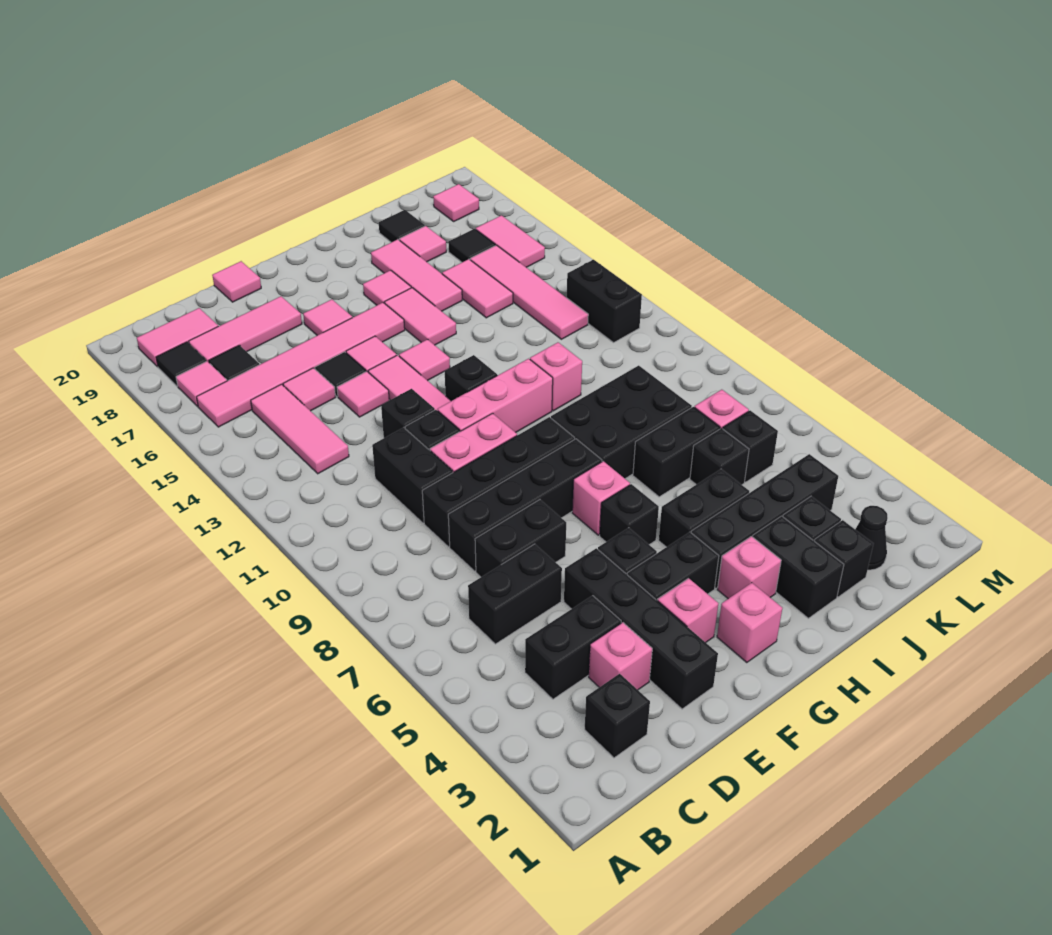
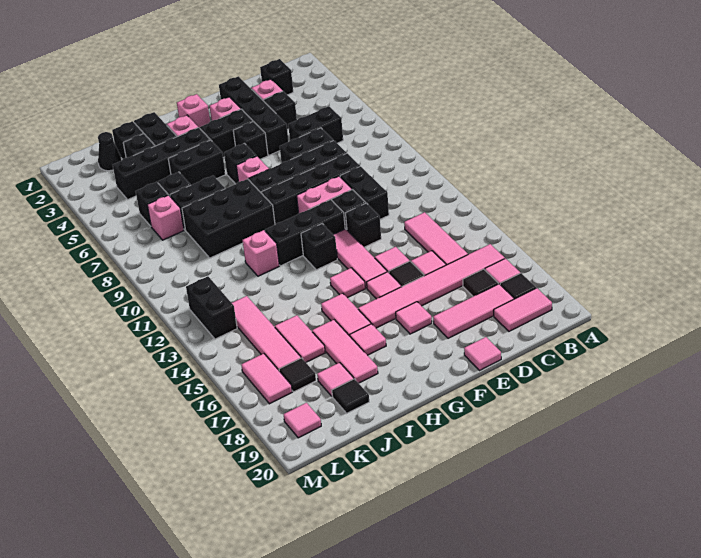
black brick C4:D4 level 1 -> black brick D4 level 1
pink brick F11:H11 level 1 -> black brick F11:H11 level 1

